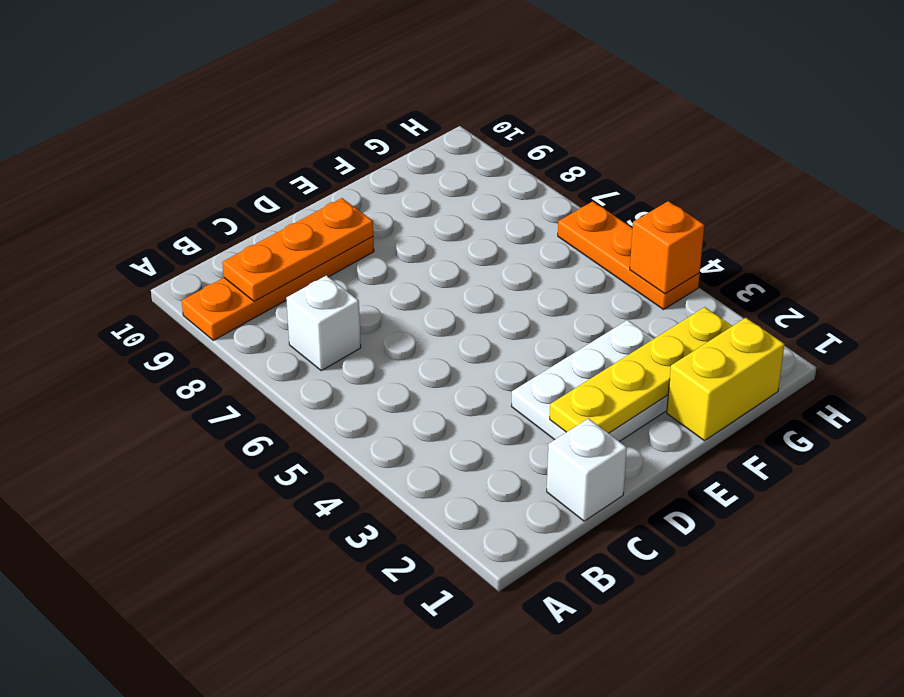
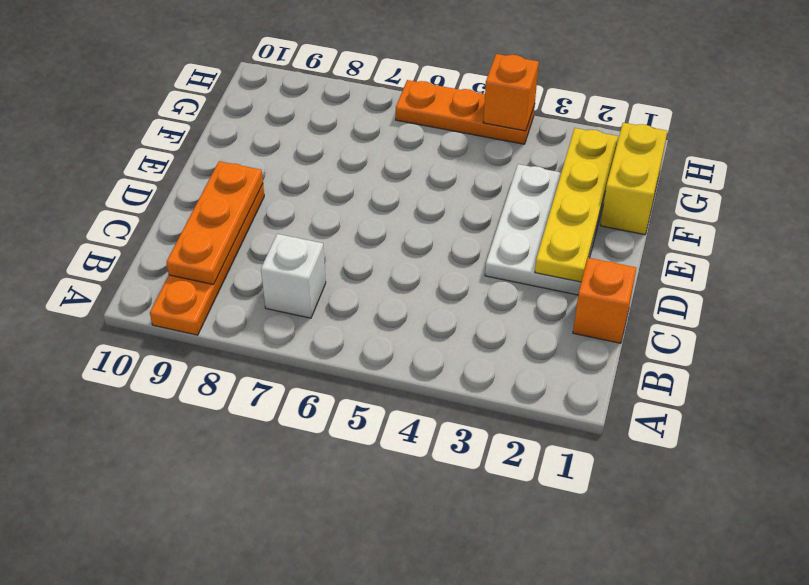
white brick C1 level 1 -> orange brick C1 level 1

